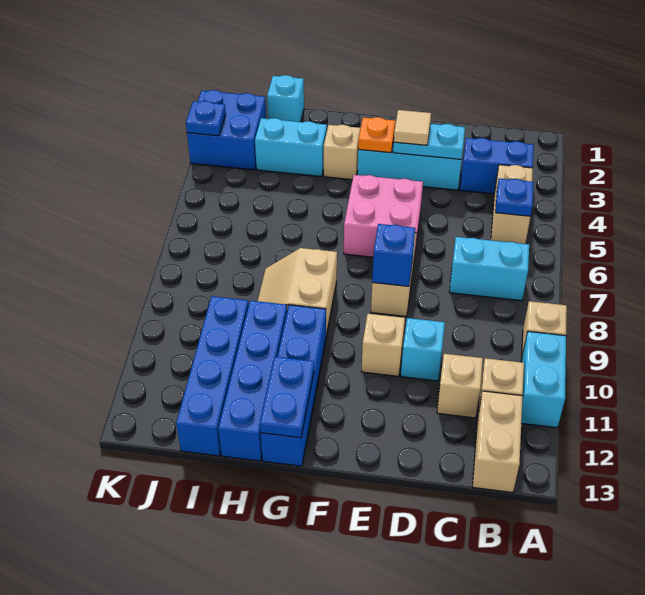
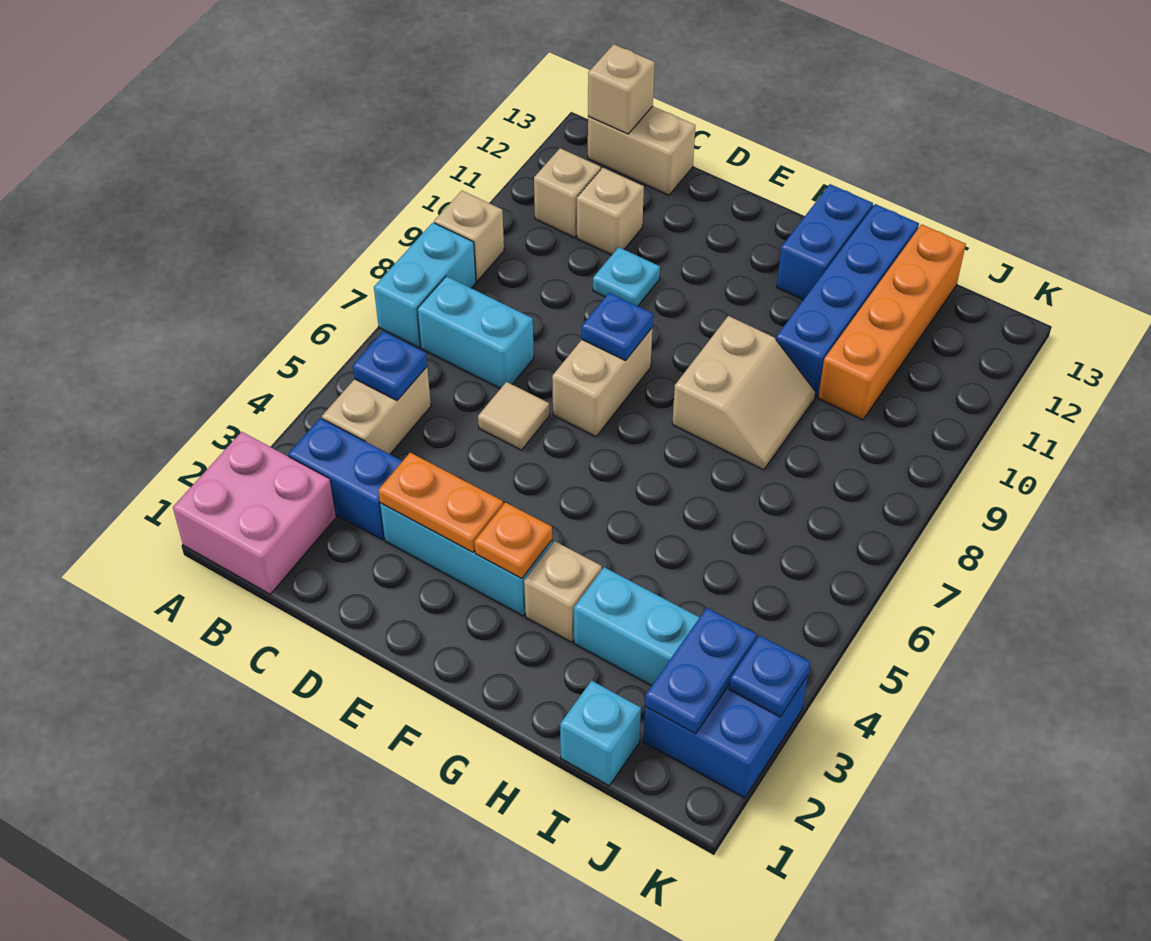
cyan brick A10:A11 level 1 -> cyan brick A7:A8 level 1
tan brick B12:B13 level 1 -> tan brick B13:C13 level 1
cyan plate D3:E3 level 2 -> orange plate D3:E3 level 2
cyan brick D10 level 1 -> cyan plate D10 level 1
tan tile E3 level 3 -> tan tile D6 level 1
pink brick E5:F6 level 1 -> pink brick A1:B2 level 1
blue brick E8 level 2 -> blue plate E8 level 2
tan brick E10 level 1 -> tan brick B13 level 2
blue brick G10:G13 level 1 -> blue brick G12:G13 level 1
blue plate G12:G13 level 2 -> blue plate J2:J3 level 2
blue brick I10:I13 level 1 -> orange brick I10:I13 level 1

